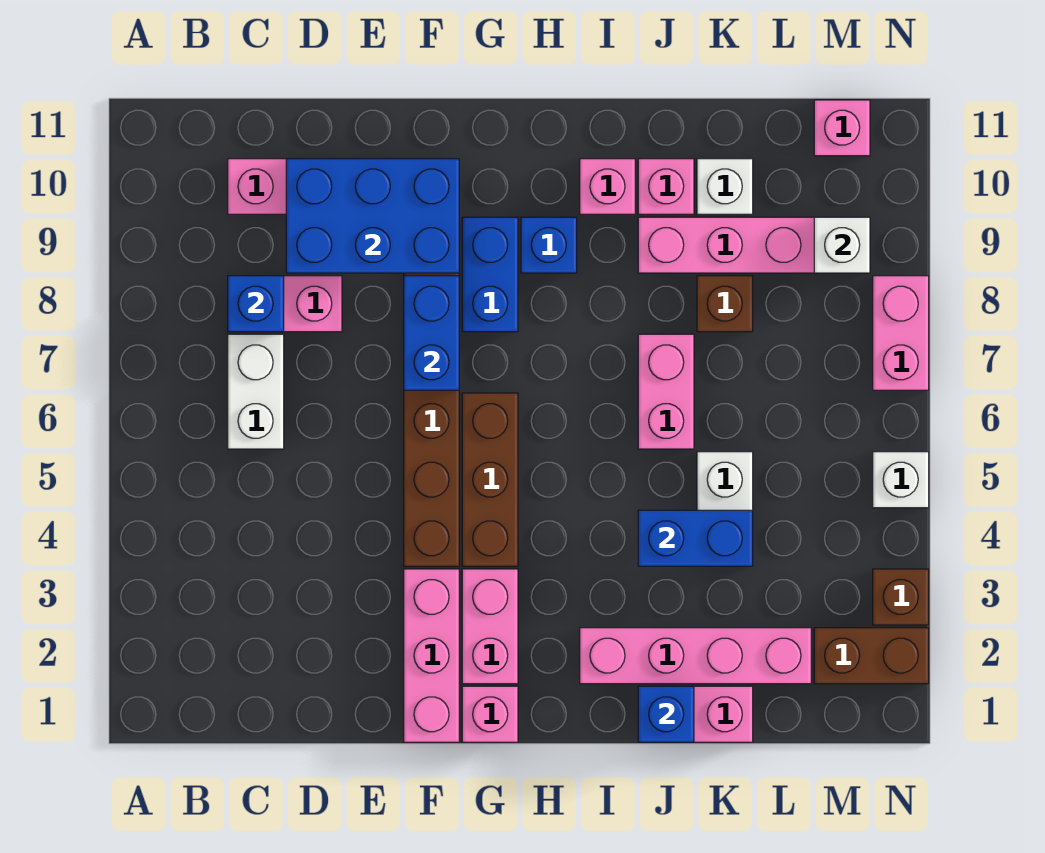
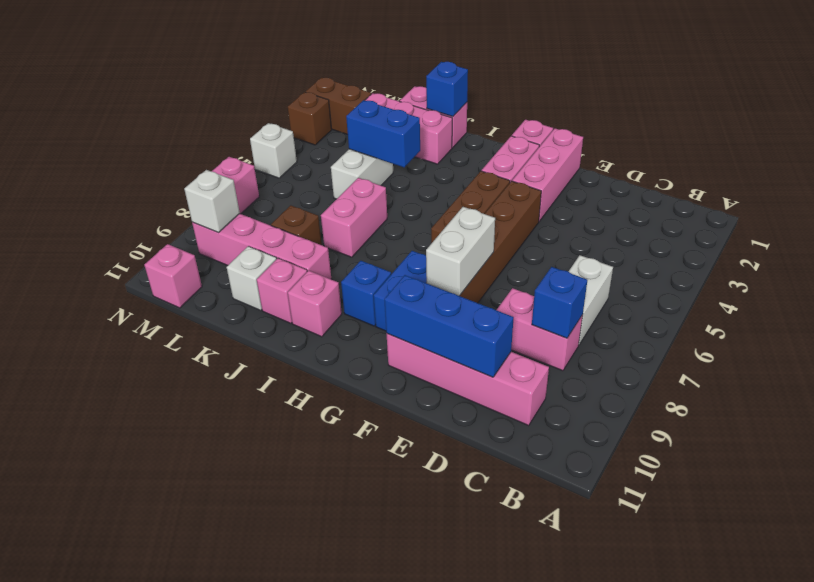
blue brick D9:F10 level 2 -> blue brick D10:F10 level 2
blue brick F7:F8 level 2 -> white brick F7:F8 level 2
pink brick I2:L2 level 1 -> pink brick J2:L2 level 1

